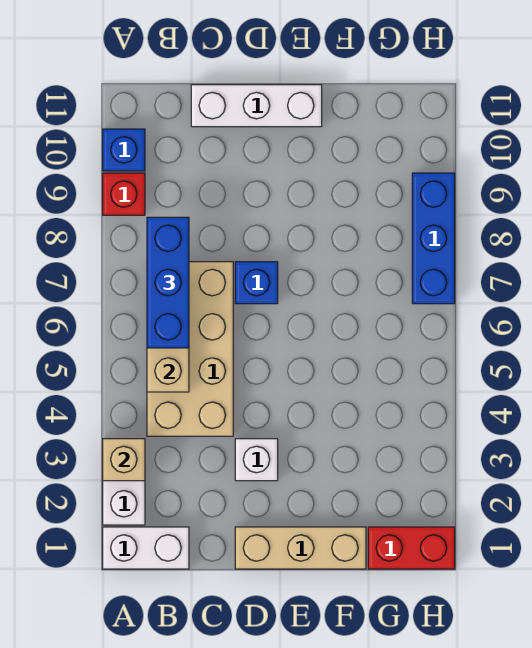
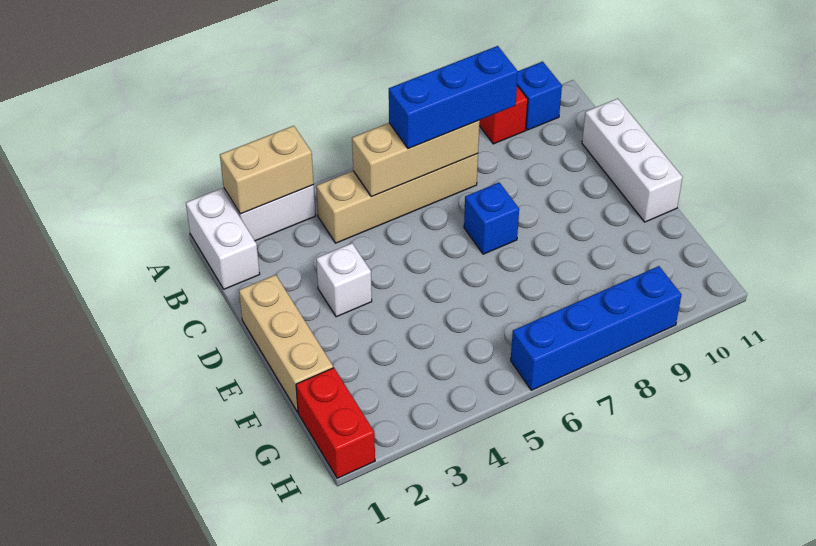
tan brick A3 level 2 -> tan brick A2:A3 level 2
tan brick B4:C7 level 1 -> tan brick B4:B7 level 1
blue brick H7:H9 level 1 -> blue brick H6:H9 level 1

